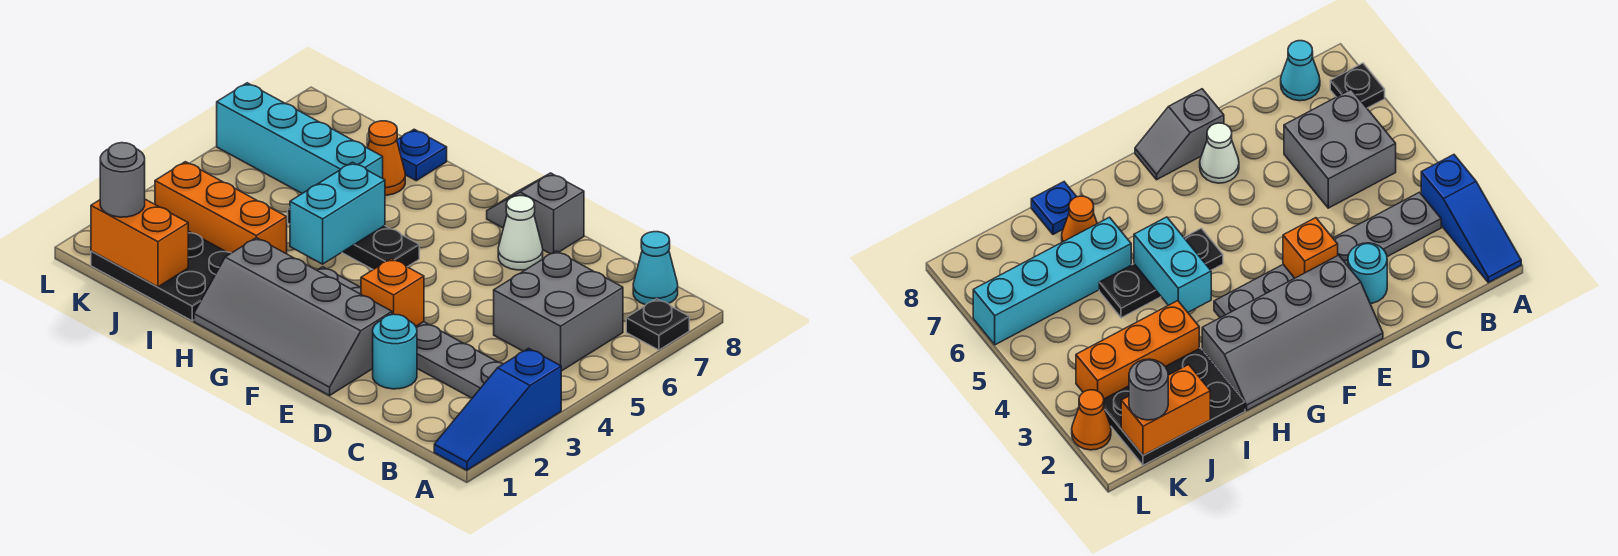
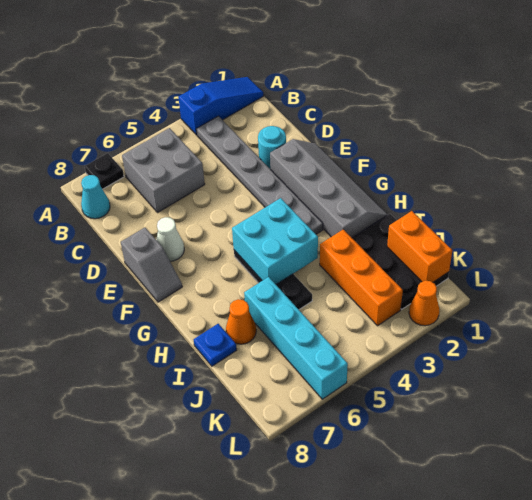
orange brick E3 level 2 -> none
cyan brick H4:H5 level 2 -> cyan brick G4:H5 level 2
grey round brick K1 level 3 -> none

